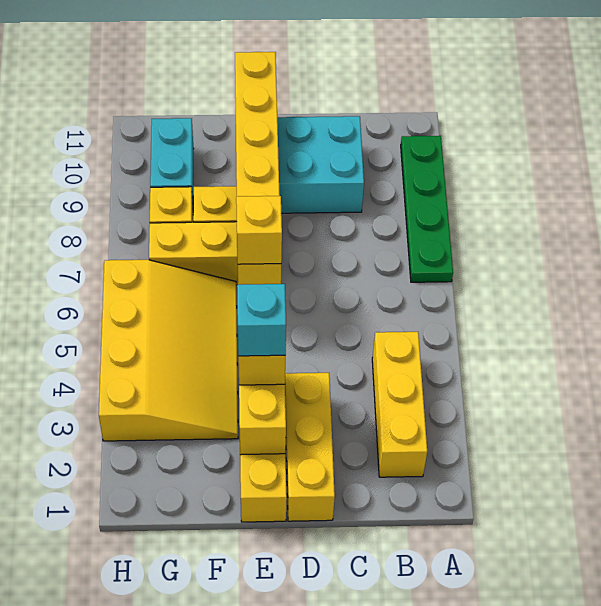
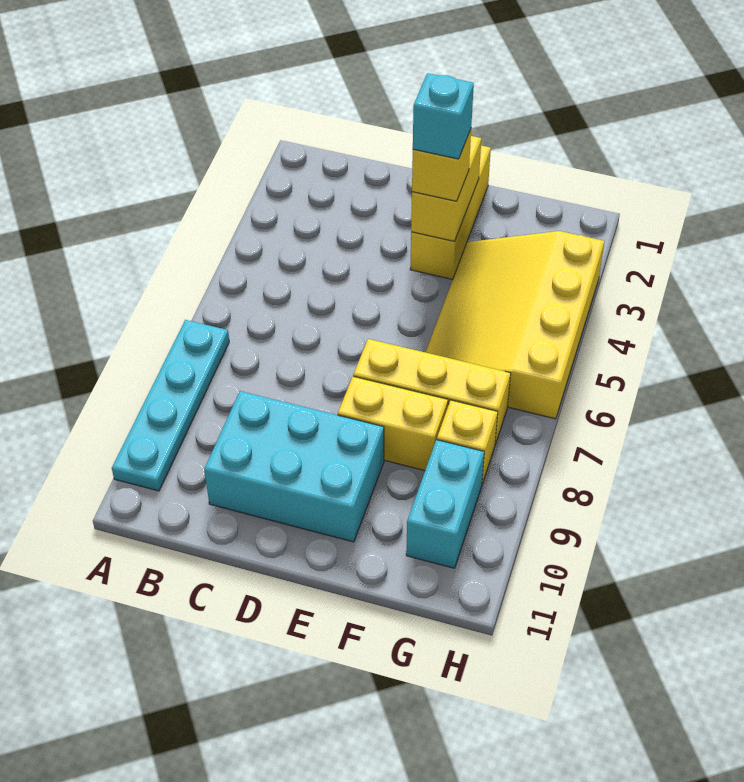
green plate A7:A10 level 1 -> cyan plate A7:A10 level 1
yellow brick B2:B4 level 1 -> none
yellow brick D1:D3 level 1 -> none
yellow brick E6:E11 level 2 -> none
yellow brick E6 level 3 -> none

